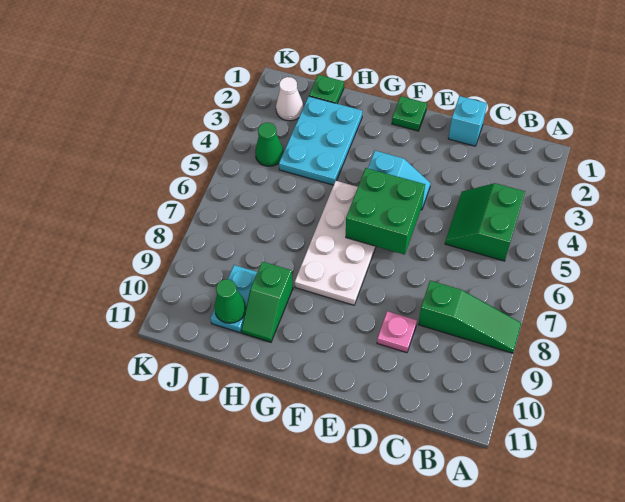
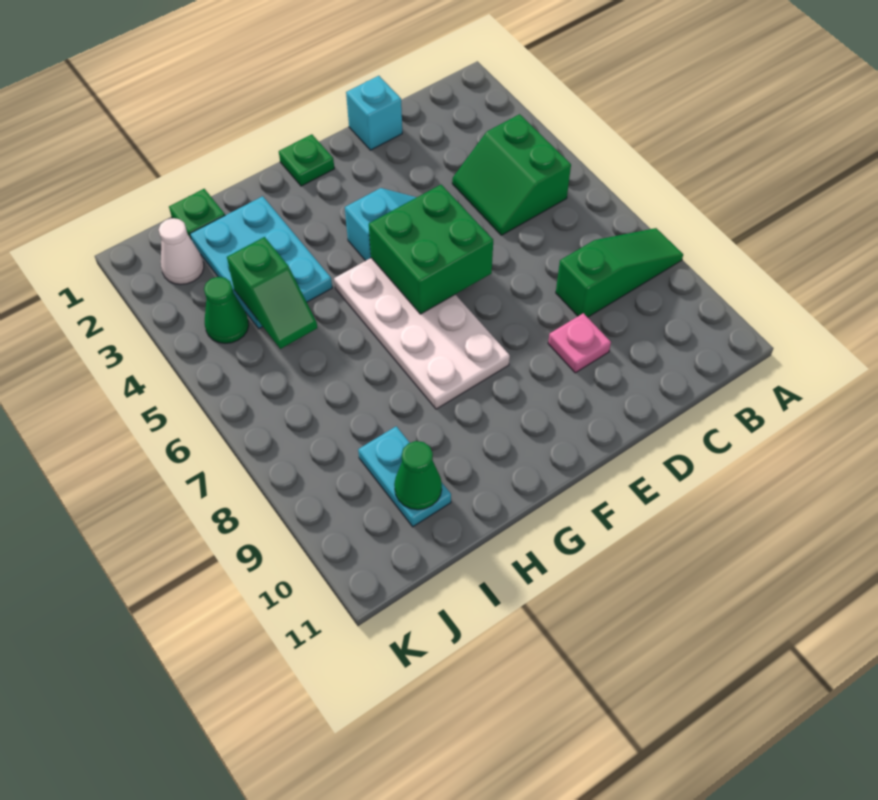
green slope H9:H10 level 1 top 9 -> green slope I4:I5 level 2 top 4

